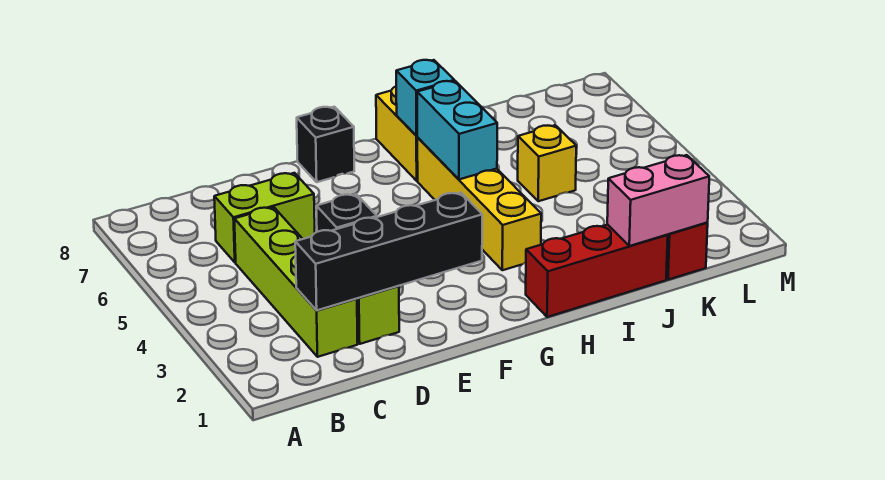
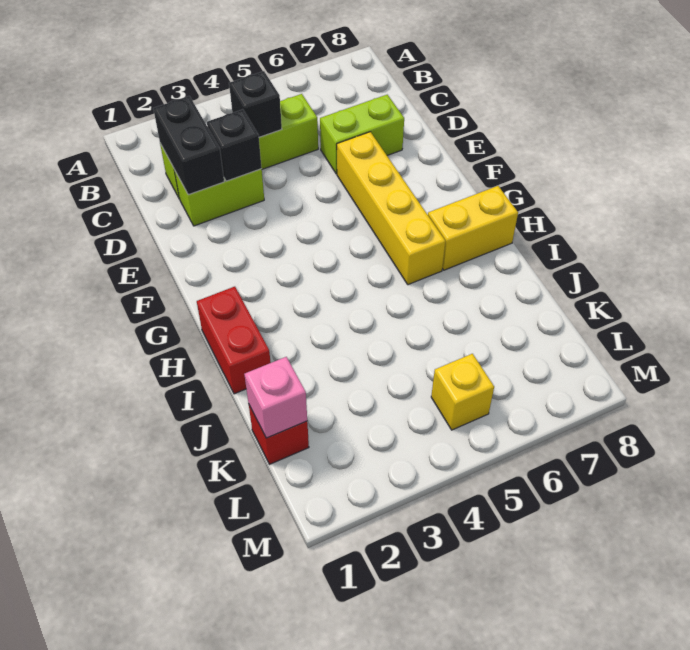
black brick C2:F2 level 2 -> black brick C2:D2 level 2
lime brick C6:D6 level 1 -> lime brick D6:D7 level 1
black brick F8 level 1 -> black brick C4 level 2
red brick H1:J1 level 1 -> red brick H1:I1 level 1
yellow brick H3:H6 level 1 -> yellow brick E6:H6 level 1
cyan brick H5:H6 level 2 -> none
cyan brick H7 level 2 -> none
pink brick J1:K1 level 2 -> pink brick K1 level 2
yellow brick J5 level 1 -> yellow brick L5 level 1

